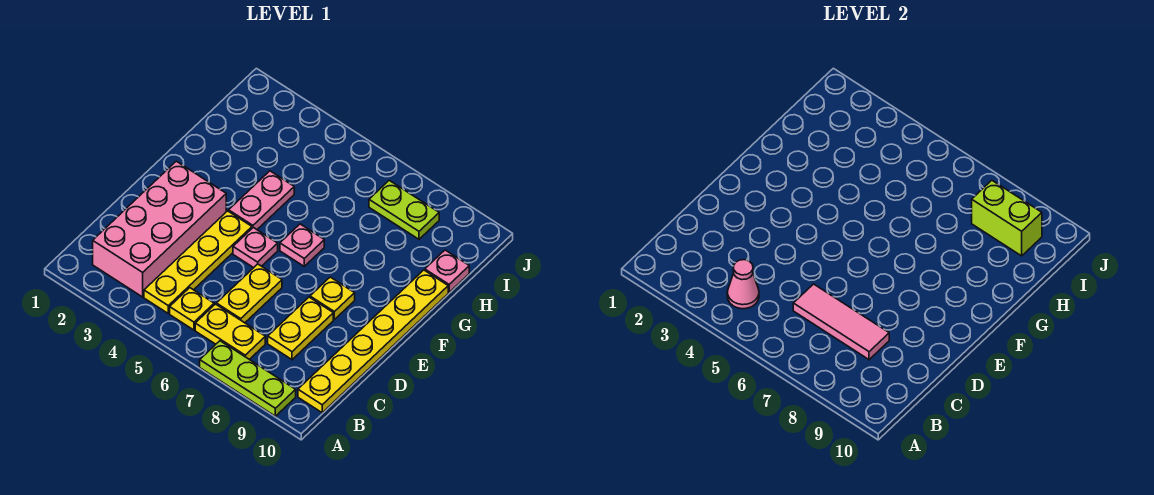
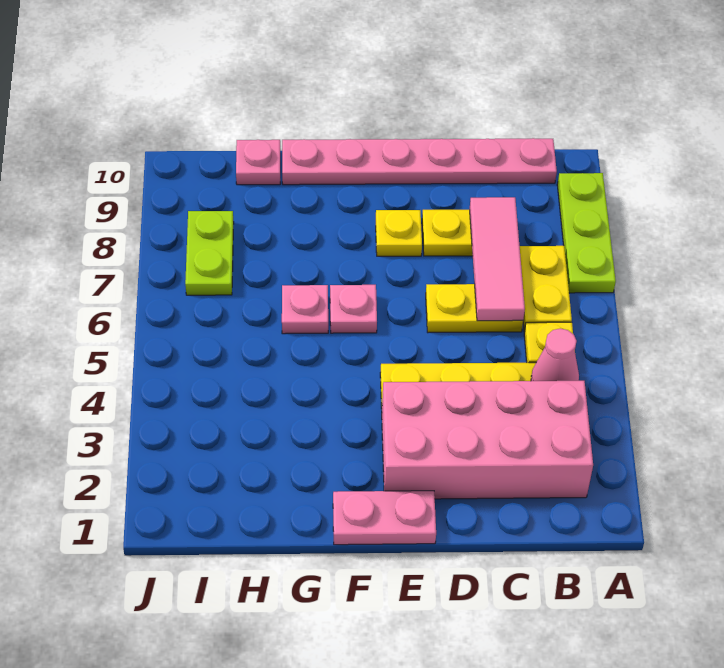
yellow plate B10:G10 level 1 -> pink plate B10:G10 level 1
pink plate E5 level 1 -> pink plate G6 level 1
pink plate F4:G4 level 1 -> pink plate E1:F1 level 1
lime brick I8:I9 level 2 -> none

